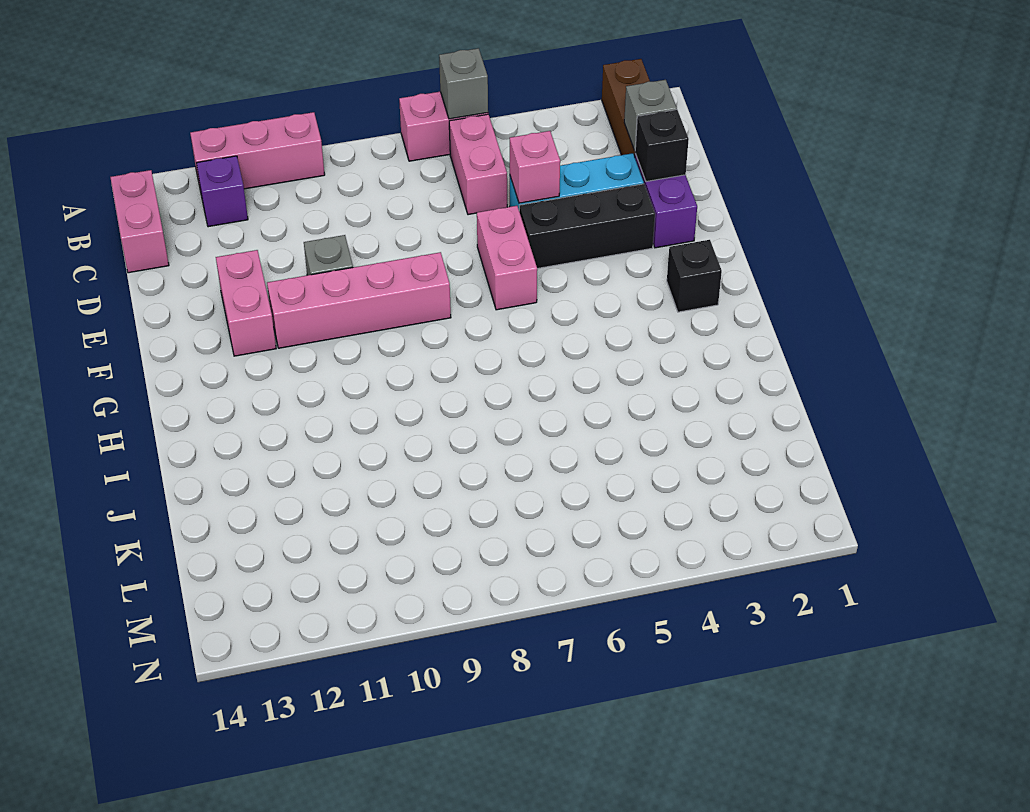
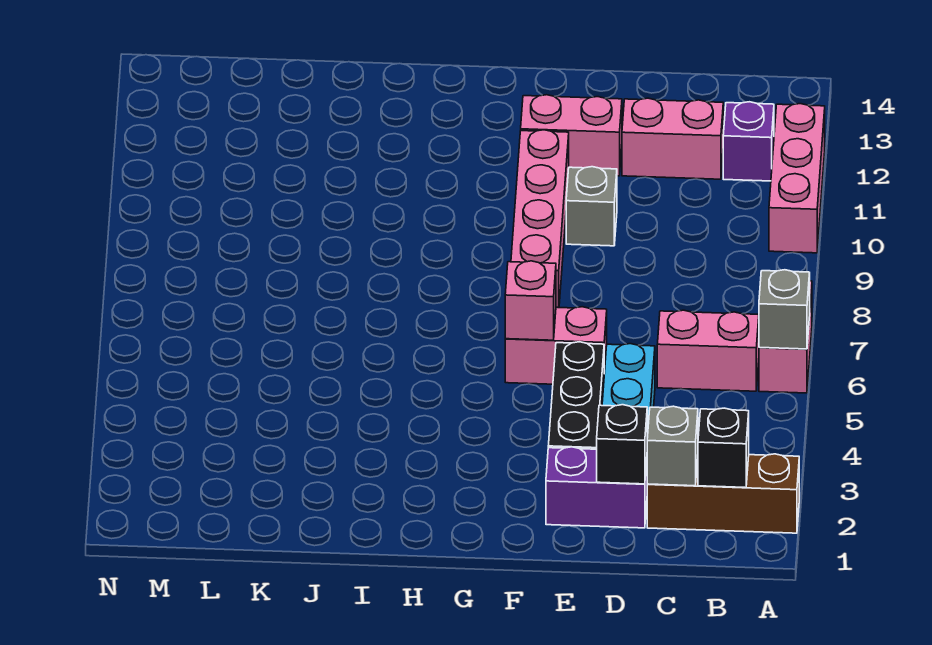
pink brick B14:C14 level 1 -> pink brick C12:D12 level 1
pink brick D5 level 2 -> pink brick F6 level 2
black brick G2 level 1 -> black brick B2 level 2

